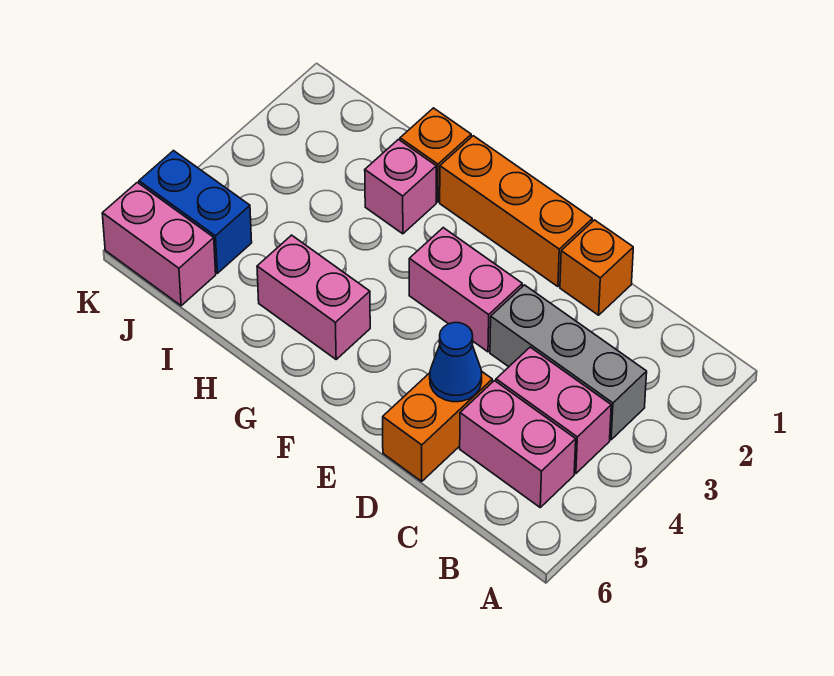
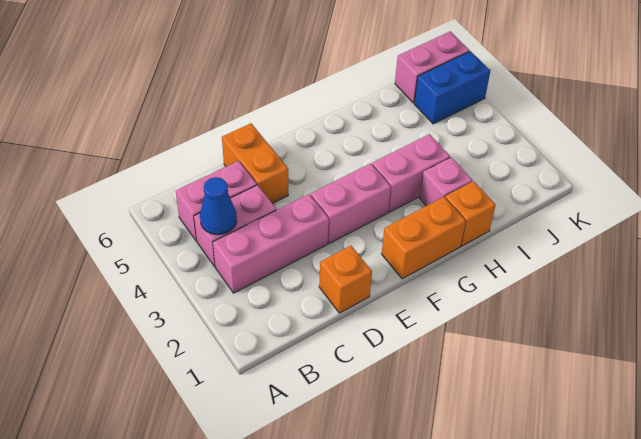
grey brick B3:D3 level 1 -> pink brick B3:D3 level 1
blue cone D5 level 2 -> blue cone B4 level 2
orange brick E1:G1 level 1 -> orange brick F1:G1 level 1
pink brick G5:H5 level 1 -> pink brick G3:H3 level 1

